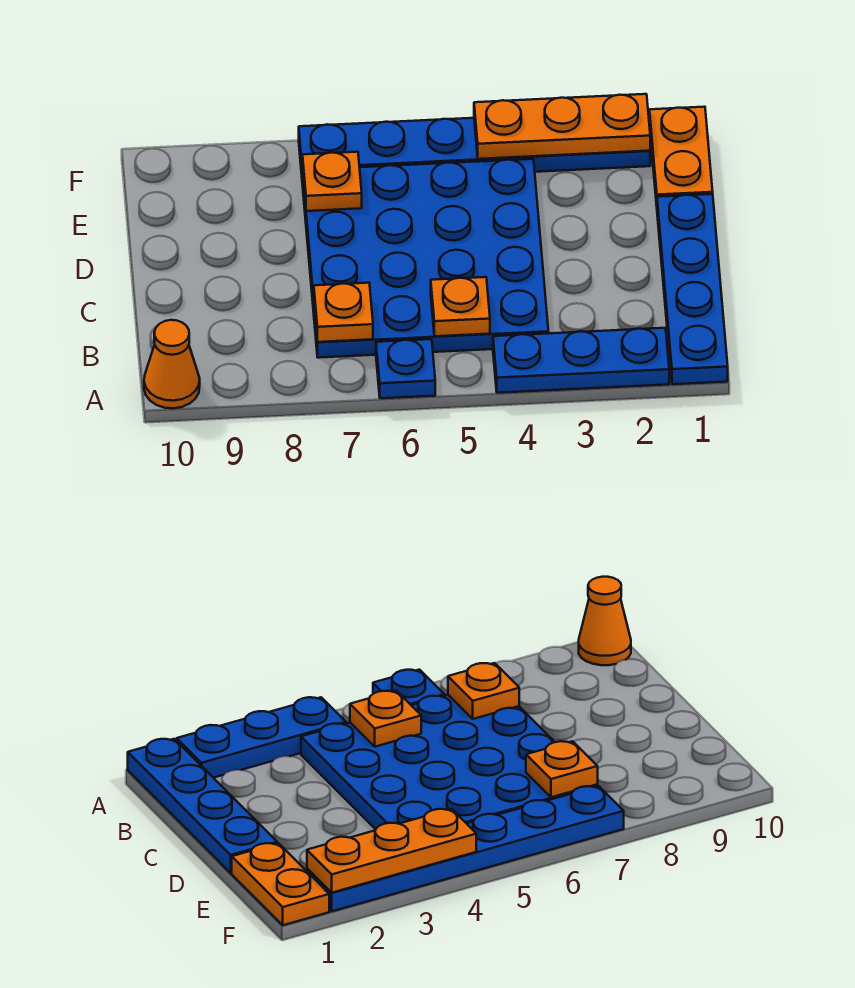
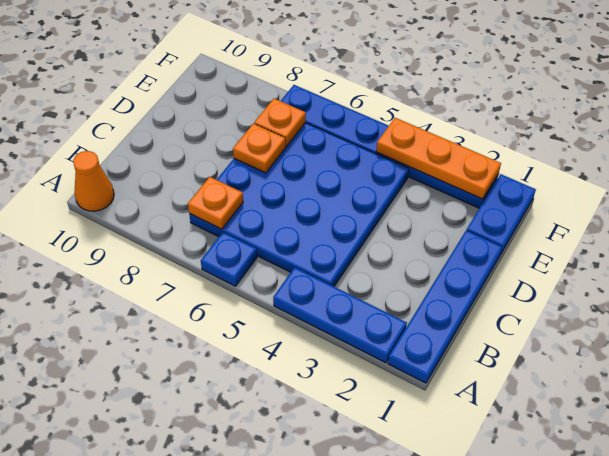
orange plate B5 level 2 -> orange plate D7 level 2
orange plate E1:F1 level 1 -> blue plate E1:F1 level 1

